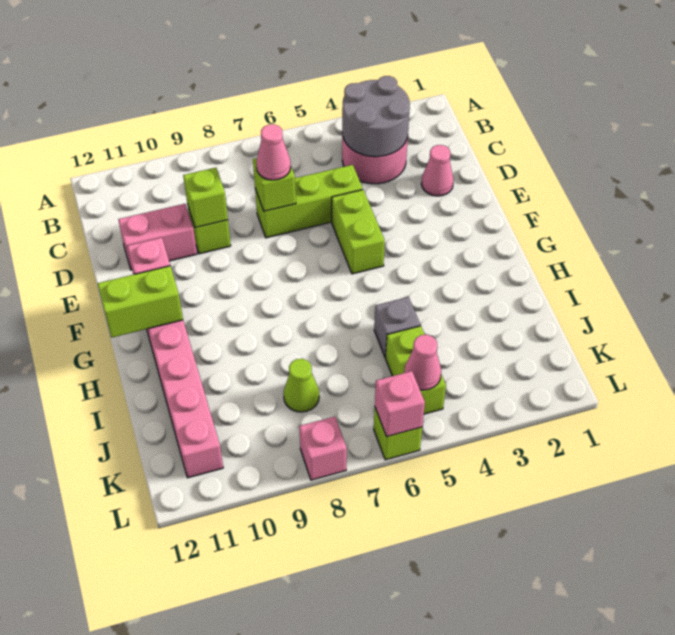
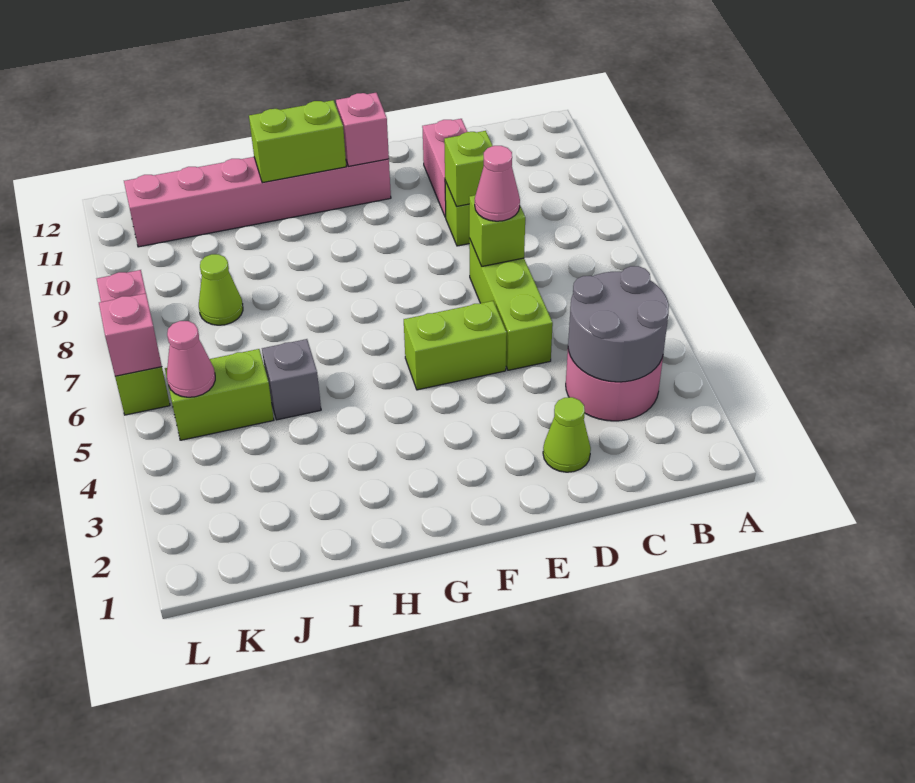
pink cone D2 level 1 -> lime cone D2 level 1
lime brick G11:G12 level 2 -> lime brick G11:H11 level 2

